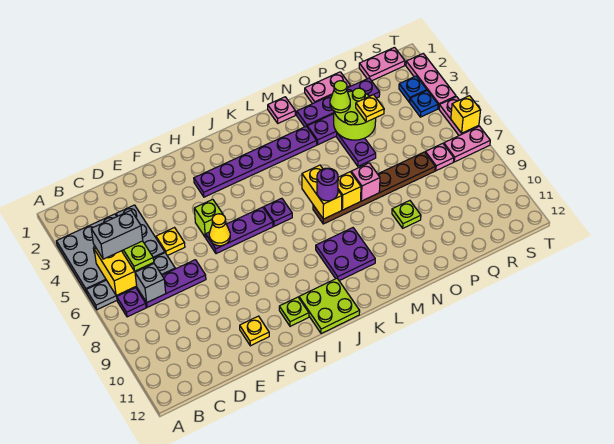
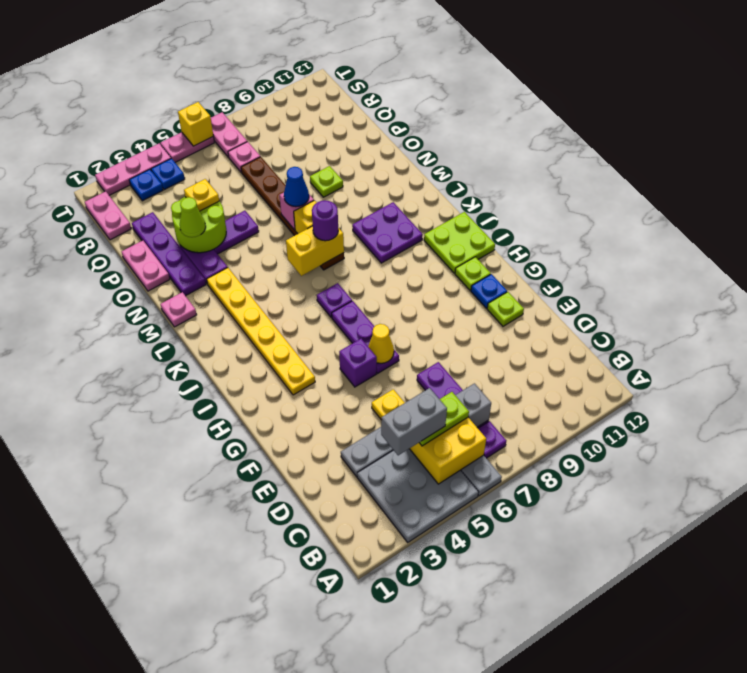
grey brick B5:C5 level 4 -> grey brick C4:C5 level 4
yellow plate F11 level 1 -> lime plate F11 level 1
lime brick G5 level 1 -> purple brick G5 level 1
none -> blue plate G11 level 1
purple plate H3:M3 level 1 -> yellow plate H3:M3 level 1
none -> blue cone N7 level 3

